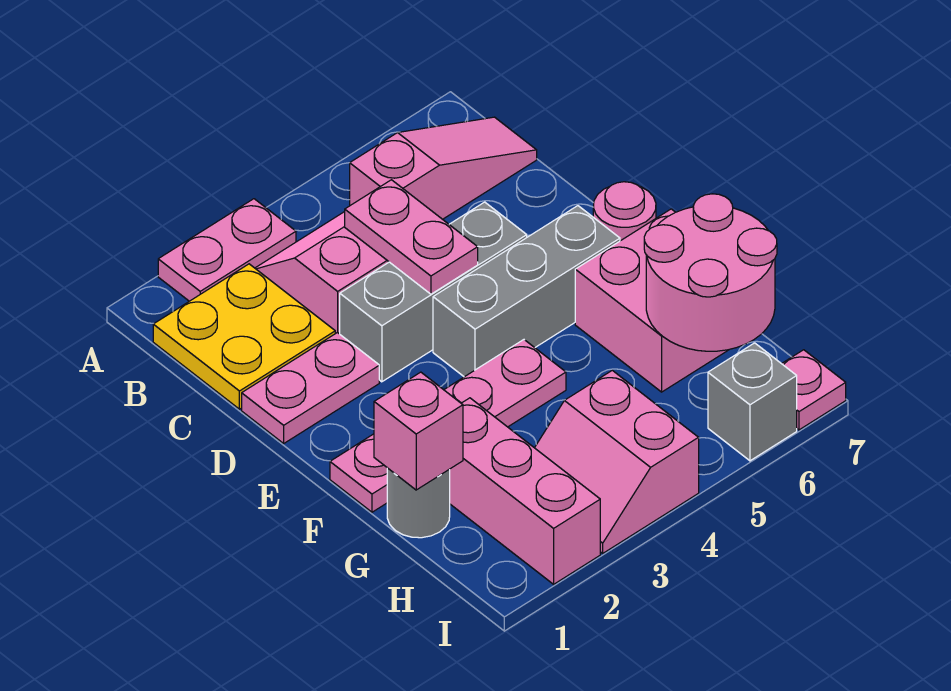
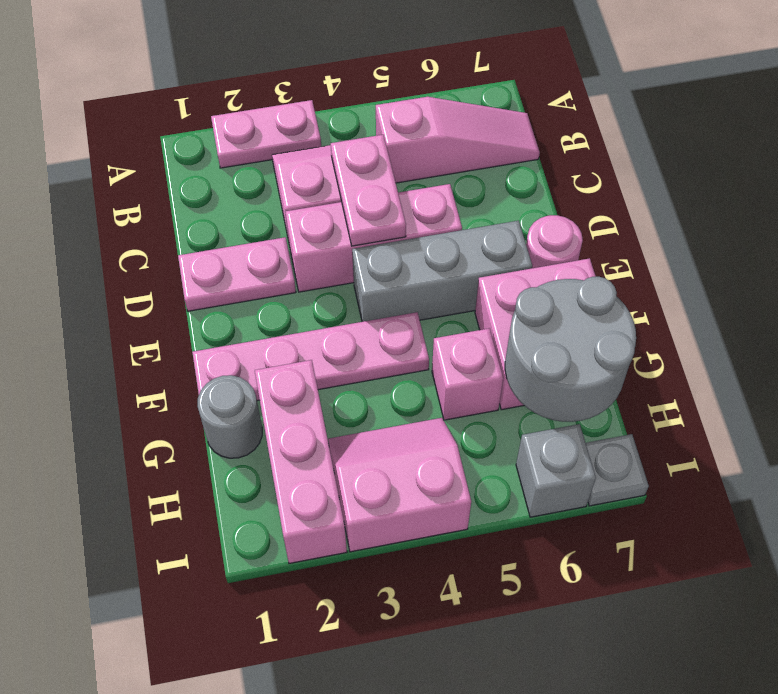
yellow plate B1:C2 level 1 -> none
grey brick D3:D5 level 1 -> pink brick D3:D5 level 1
pink brick G1 level 2 -> pink brick G5 level 1
pink round brick G6:H7 level 2 -> grey round brick G6:H7 level 2
pink slope H3:I4 level 1 top 4 -> pink slope H3:I4 level 1 top I
pink plate I7 level 1 -> grey plate I7 level 1

